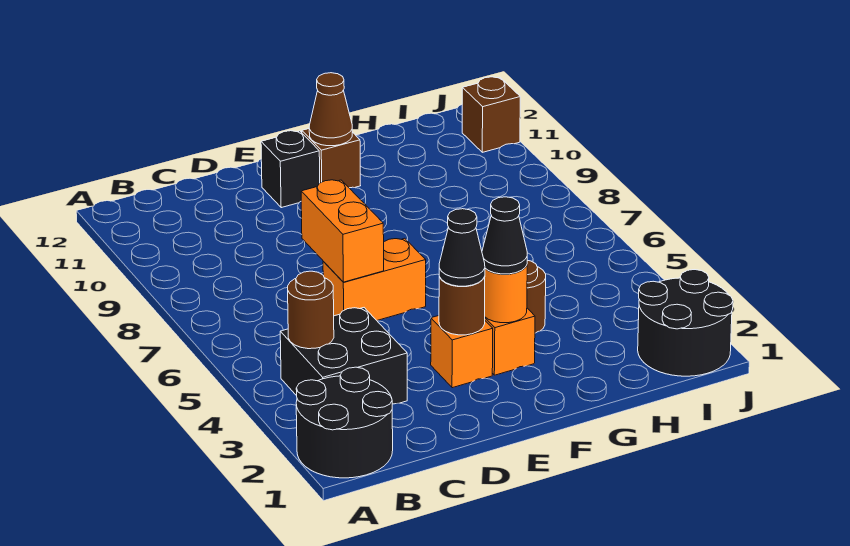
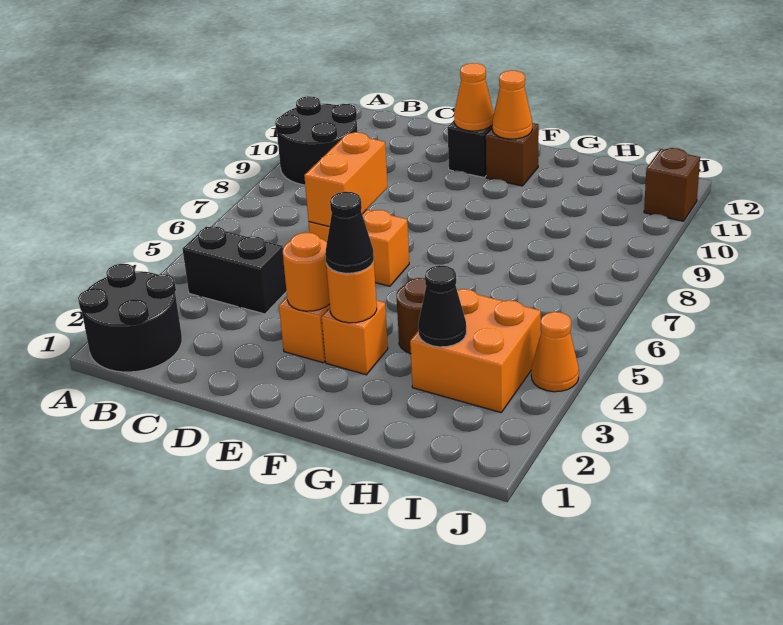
black brick B3:C4 level 1 -> black brick B4:C4 level 1
brown round brick B4 level 2 -> none
brown round brick E3 level 2 -> orange round brick E3 level 2
black cone E3 level 3 -> black cone H3 level 2
none -> orange cone E11 level 2
brown cone F11 level 2 -> orange cone F11 level 2
none -> orange brick H3:I4 level 1
black round brick I1:J2 level 1 -> black round brick A9:B10 level 1
none -> orange cone J4 level 1

